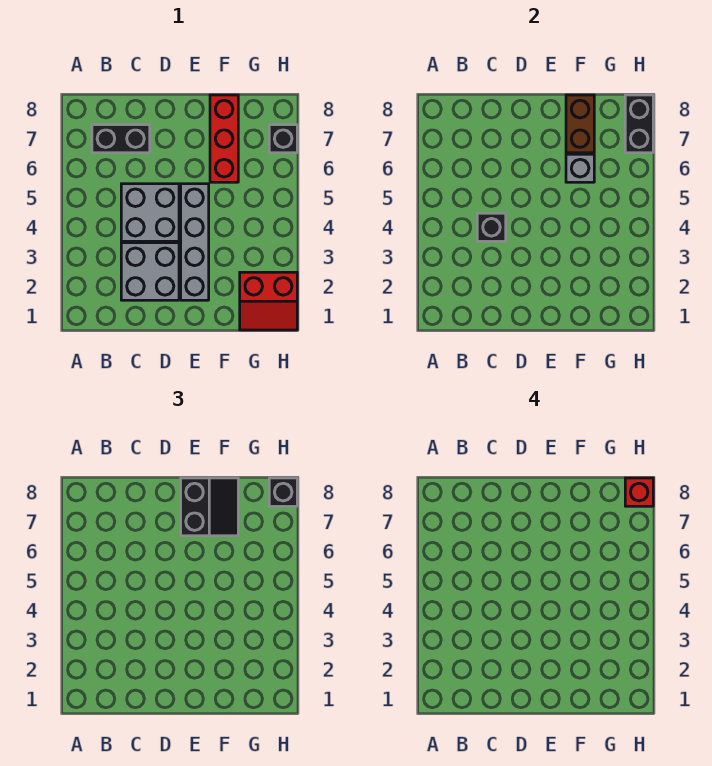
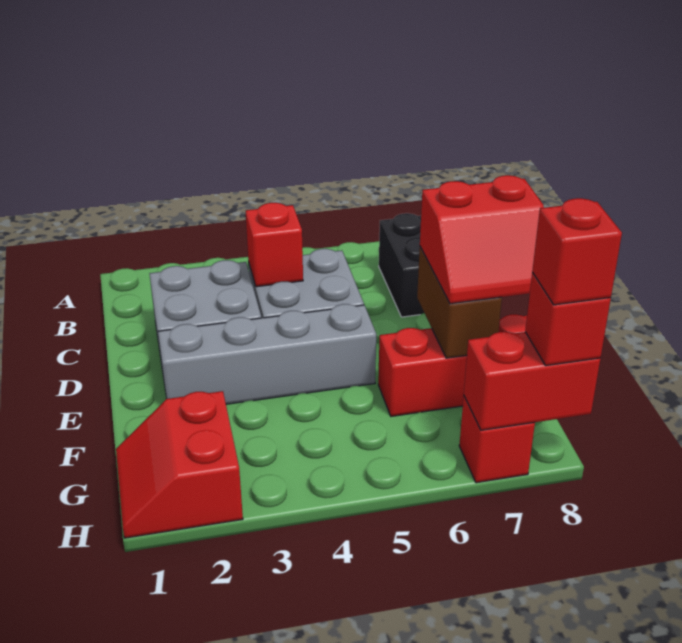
black brick C4 level 2 -> red brick C4 level 2
black slope E7:F8 level 3 top E -> red slope E7:F8 level 3 top E
grey brick F6 level 2 -> none
brown brick F7:F8 level 2 -> brown brick E7:F7 level 2
black brick H7 level 1 -> red brick H7 level 1
black brick H7:H8 level 2 -> red brick H7:H8 level 2
black brick H8 level 3 -> red brick H8 level 3

